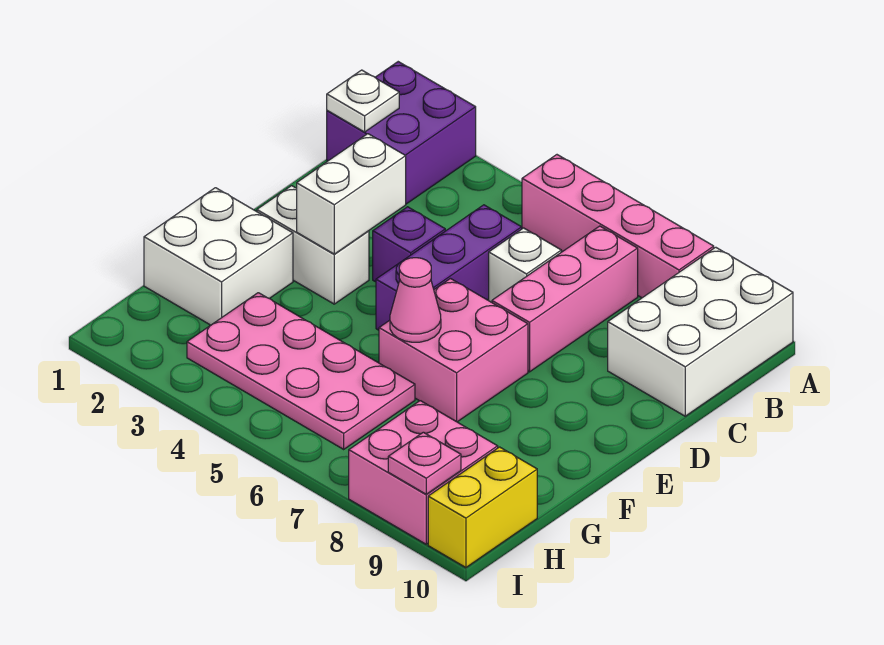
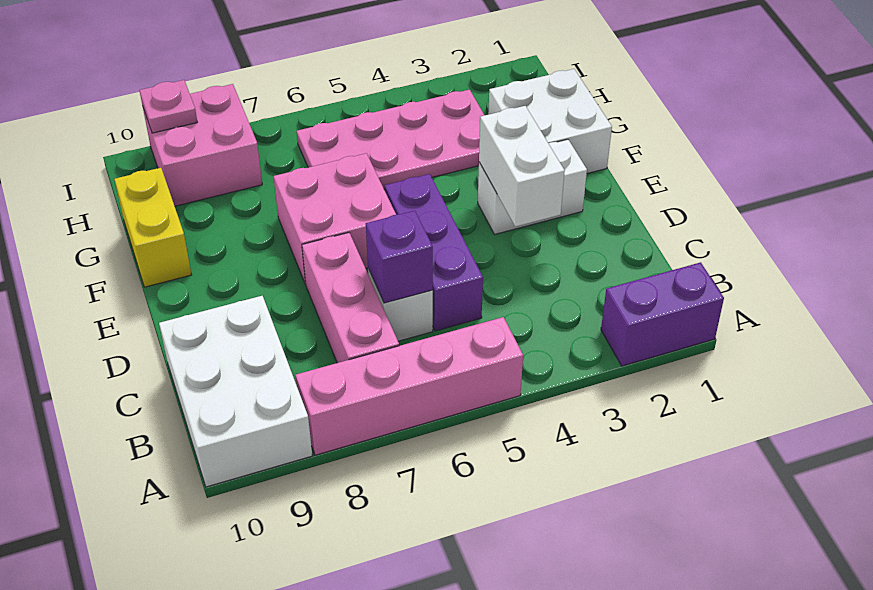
purple brick A1:B2 level 1 -> purple brick A1:A2 level 1
white plate B1 level 2 -> none
purple brick D4 level 1 -> purple brick C6 level 2
pink cone F6 level 2 -> none
yellow brick H10:I10 level 1 -> yellow brick F10:G10 level 1

